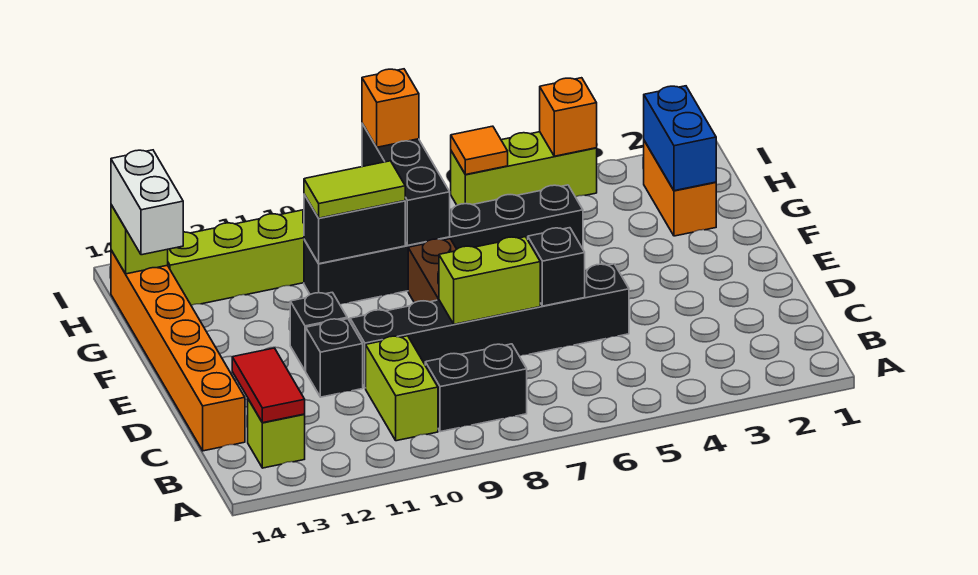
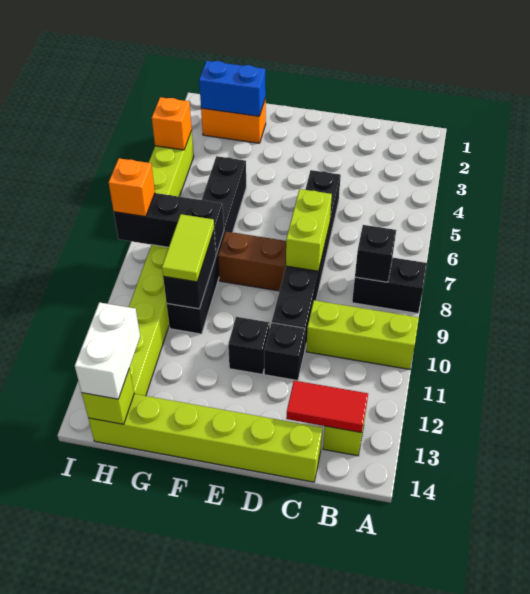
black brick B8:B9 level 1 -> black brick A8:B8 level 1
lime brick B10:C10 level 1 -> lime brick A10:C10 level 1
orange brick C14:H14 level 1 -> lime brick C14:H14 level 1
black brick D6 level 2 -> black brick B8 level 2
white brick G14:H14 level 3 -> white brick H13:H14 level 3
orange tile I6 level 2 -> none

